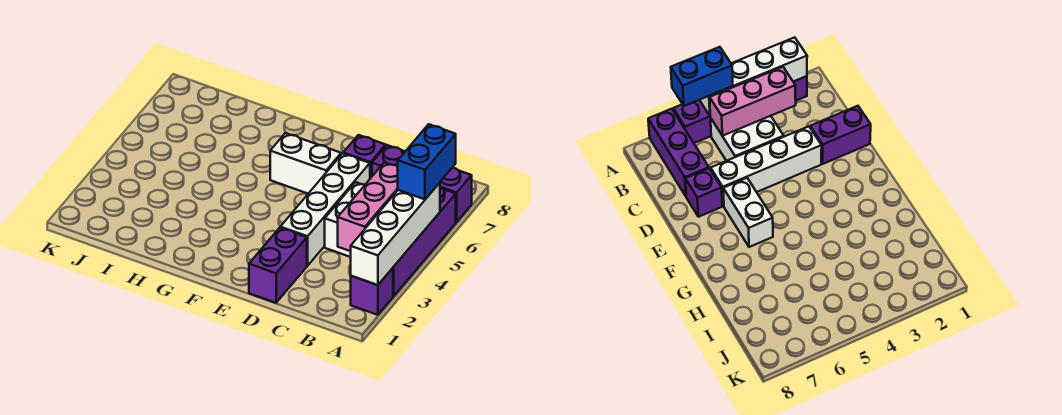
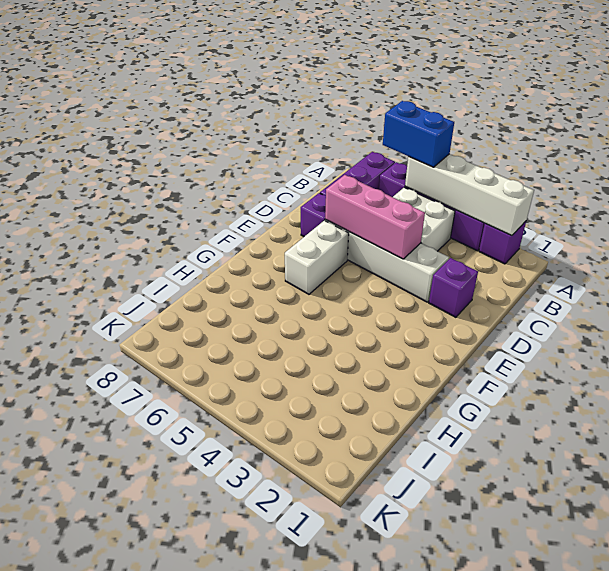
pink brick B3:B5 level 2 -> pink brick D4:D6 level 2
purple brick D1:D2 level 1 -> purple brick D2 level 1

